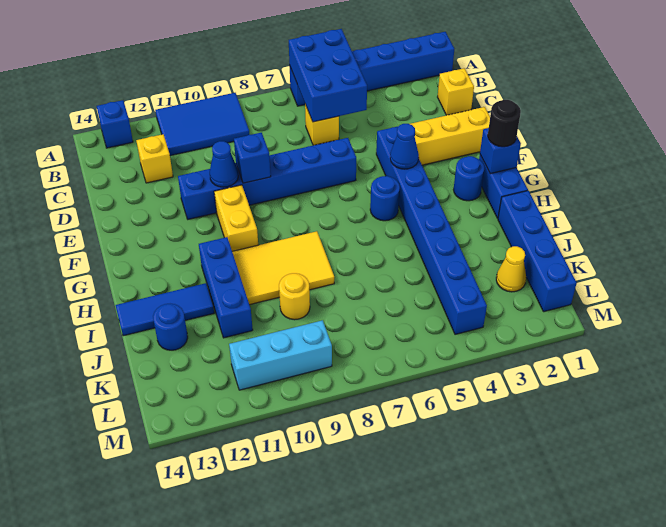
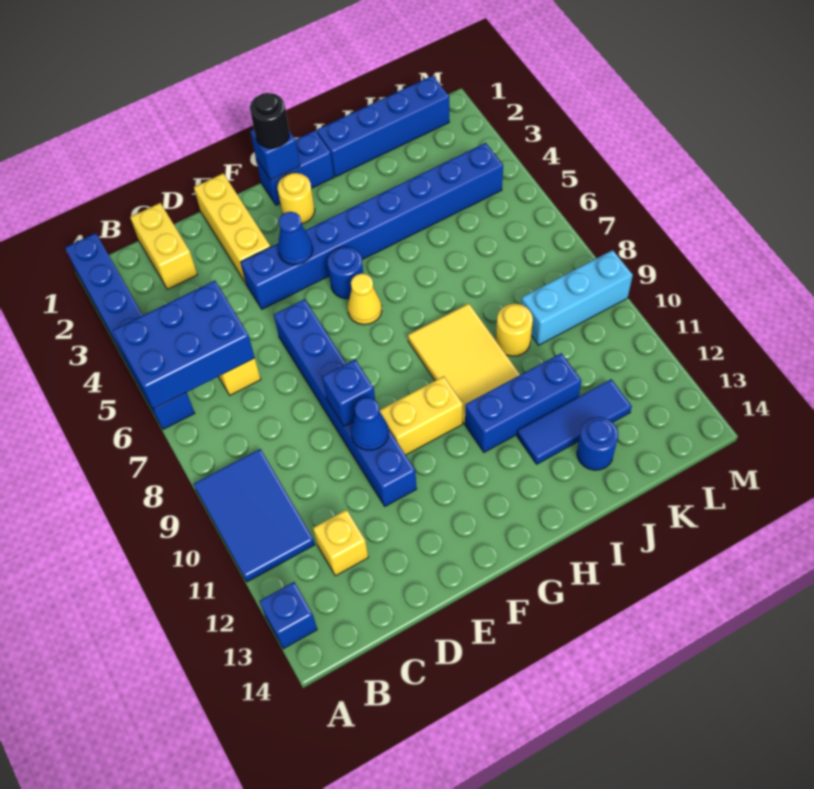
yellow brick C1 level 1 -> yellow brick C1:C2 level 1
blue round brick G2 level 1 -> yellow round brick G2 level 1
blue tile I12:I14 level 1 -> blue tile I12:K12 level 1
yellow cone K2 level 1 -> yellow cone G6 level 1
cyan brick L9:L11 level 1 -> cyan brick K9:M9 level 1

